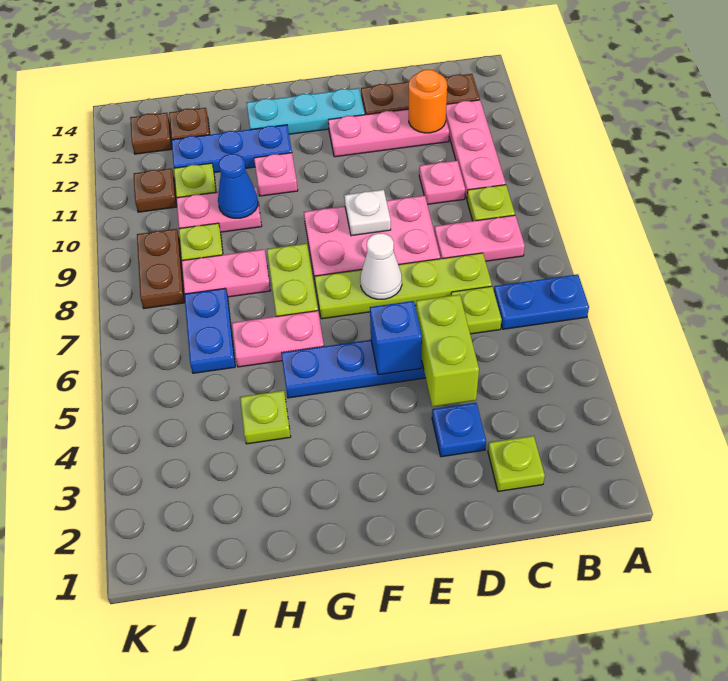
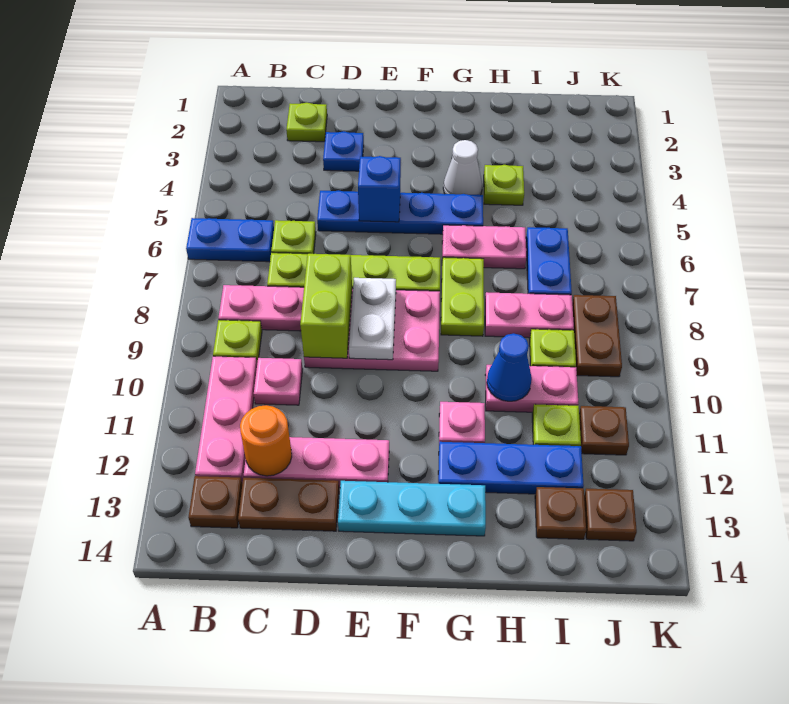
lime brick D4:D5 level 2 -> lime brick D8:D9 level 2
white cone E7 level 2 -> white cone G4 level 1
white plate E9 level 2 -> white plate E8:E9 level 2

